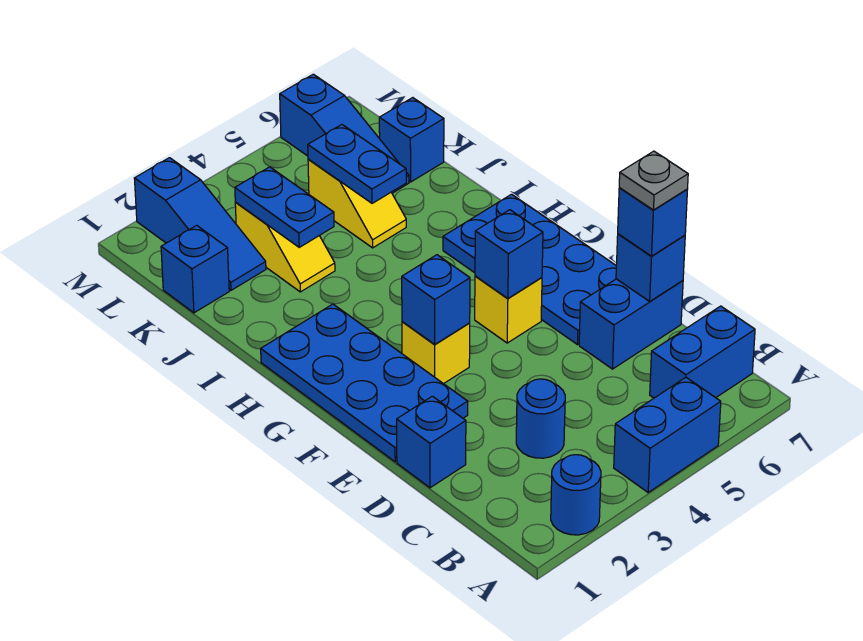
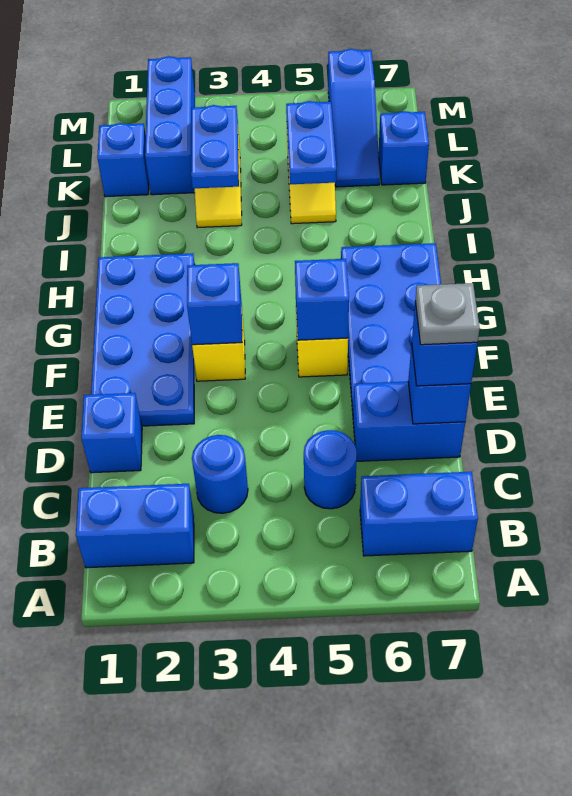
blue round brick A2 level 1 -> blue round brick C5 level 1
blue brick A4:A5 level 1 -> blue brick B1:B2 level 1
blue slope K2:M2 level 1 top M -> blue brick K2:M2 level 1

